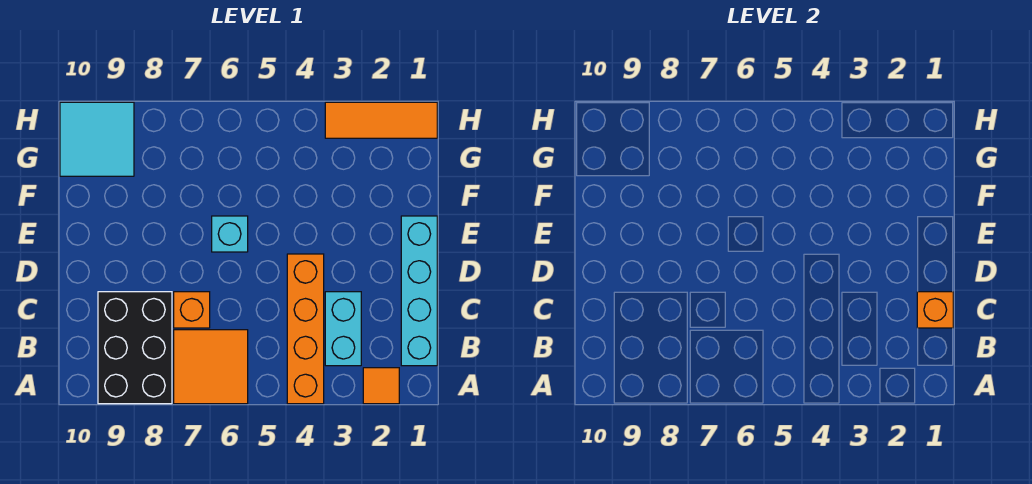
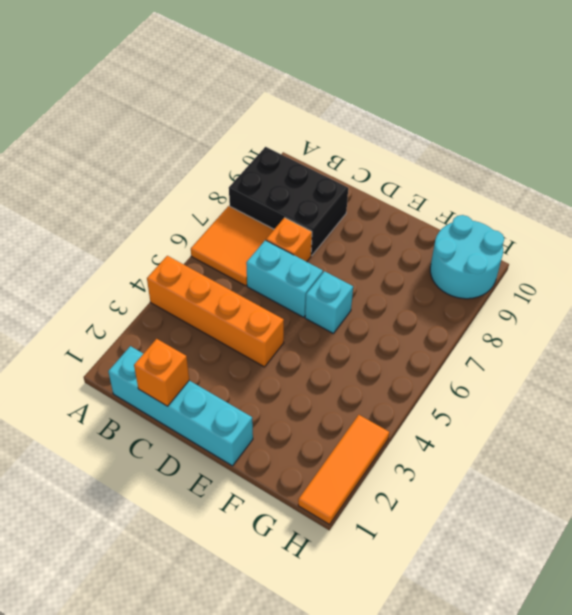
orange tile A2 level 1 -> none
cyan brick B3:C3 level 1 -> cyan brick C6:D6 level 1
cyan tile G9:H10 level 1 -> cyan round brick G9:H10 level 1

